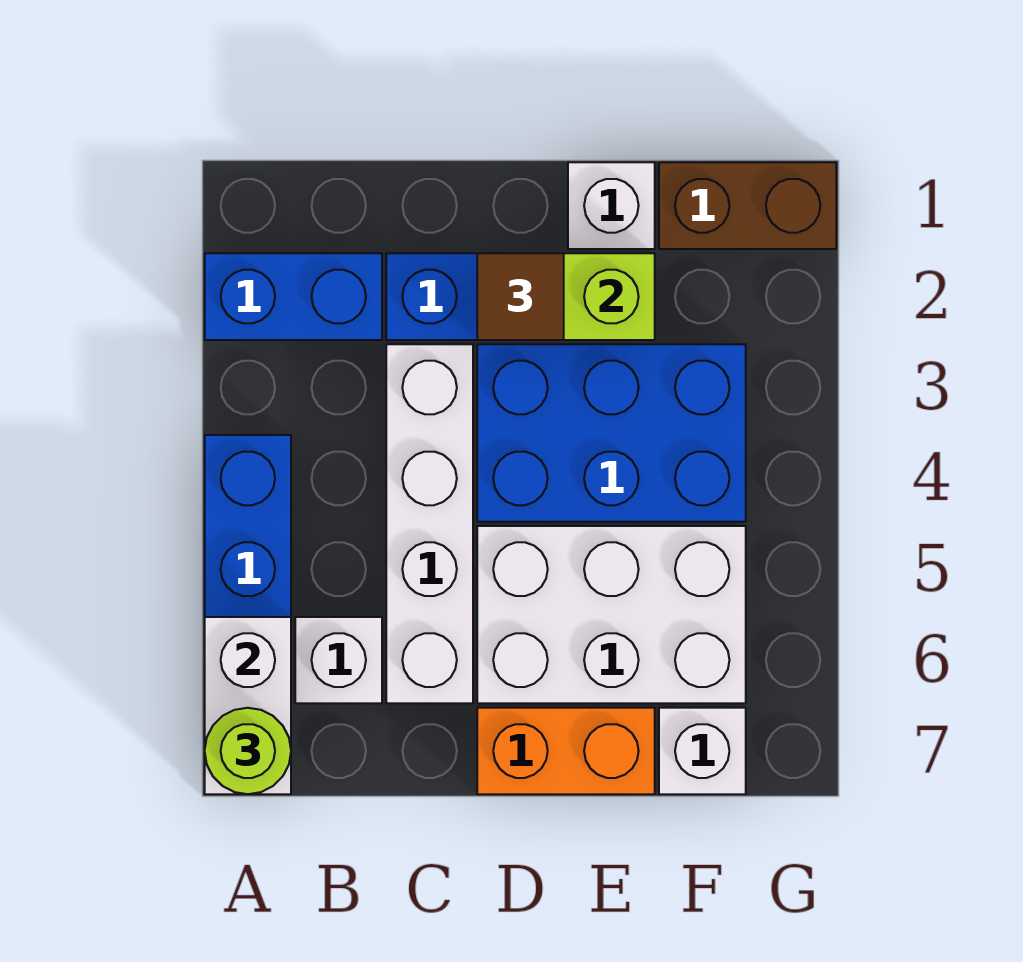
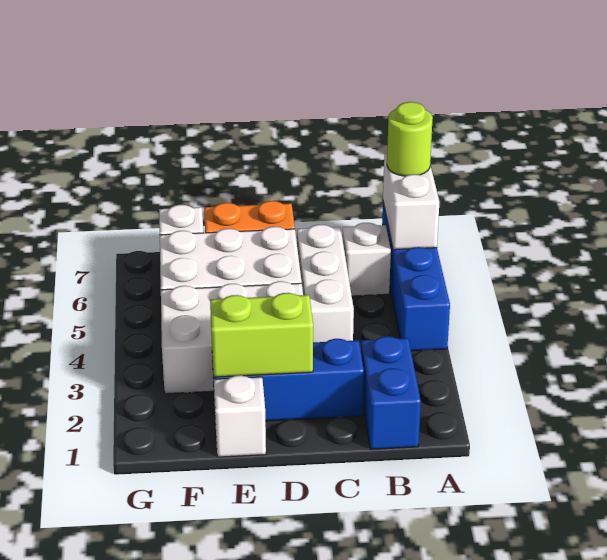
blue brick A2:B2 level 1 -> blue brick B1:B2 level 1
white brick C3:C6 level 1 -> white brick C4:C6 level 1
brown tile D2 level 3 -> none
blue brick D3:F4 level 1 -> white brick D3:F4 level 1
brown brick F1:G1 level 1 -> none

